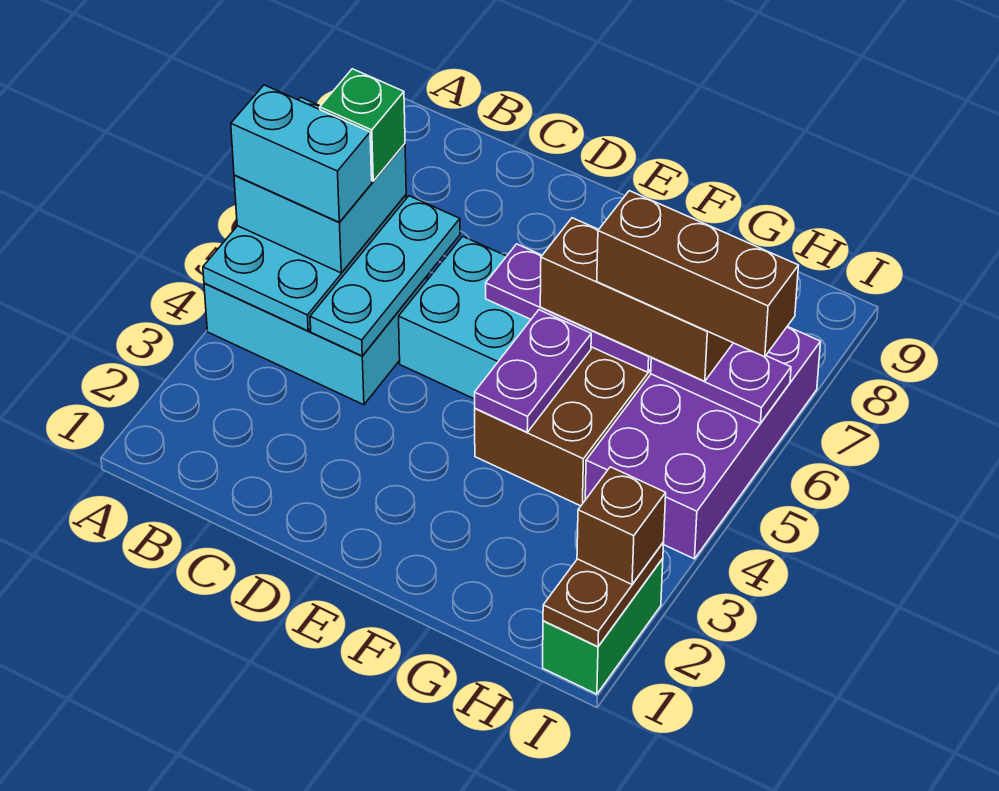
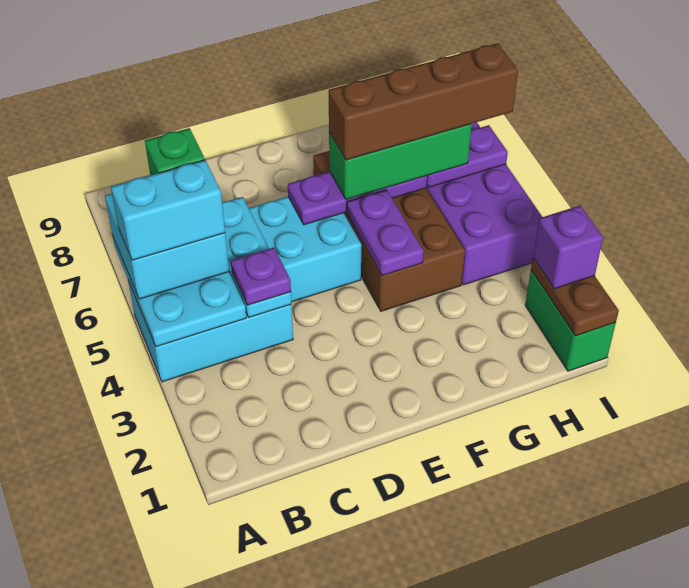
none -> purple plate C4 level 3
brown brick F6:H6 level 3 -> green brick F6:H6 level 3
brown brick G6:I6 level 4 -> brown brick F6:I6 level 4
brown brick I2 level 3 -> purple brick I2 level 3

